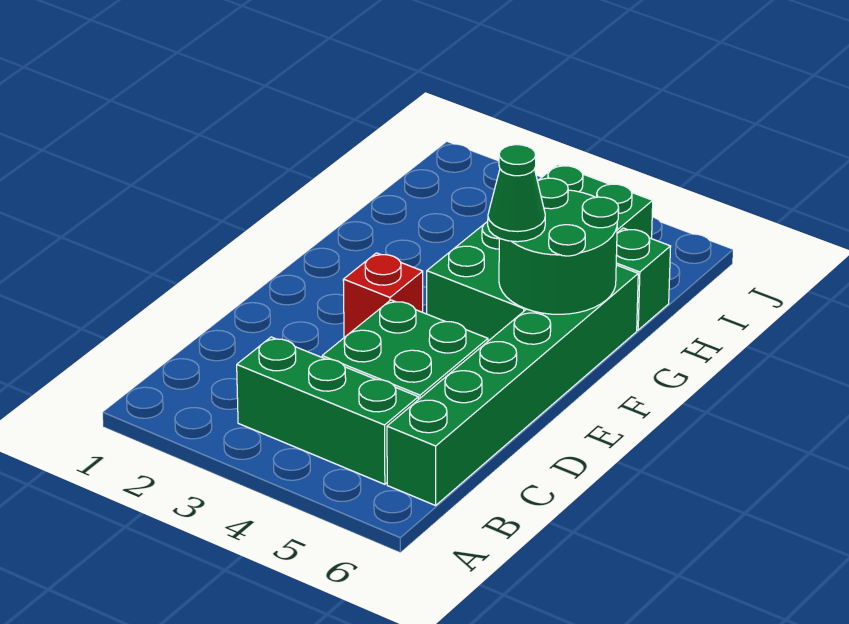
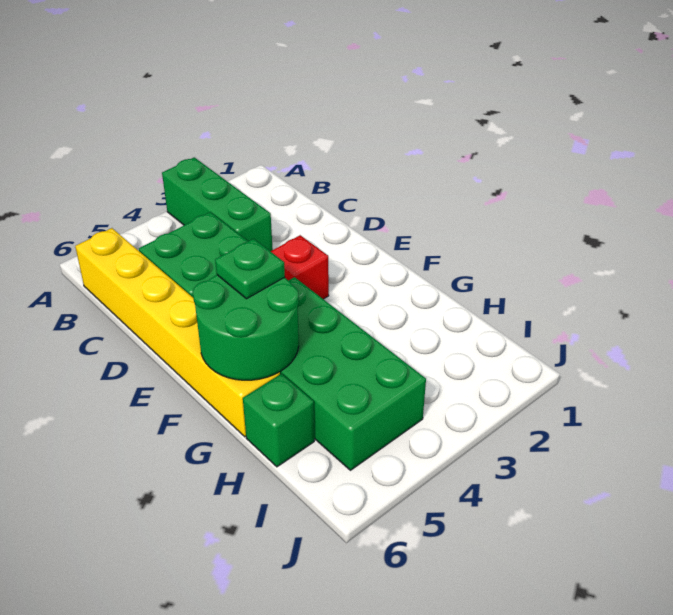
green brick B3:B5 level 1 -> green brick A3:C3 level 1
green brick B6:G6 level 1 -> yellow brick B6:G6 level 1
green cone F5 level 3 -> green plate F5 level 3

